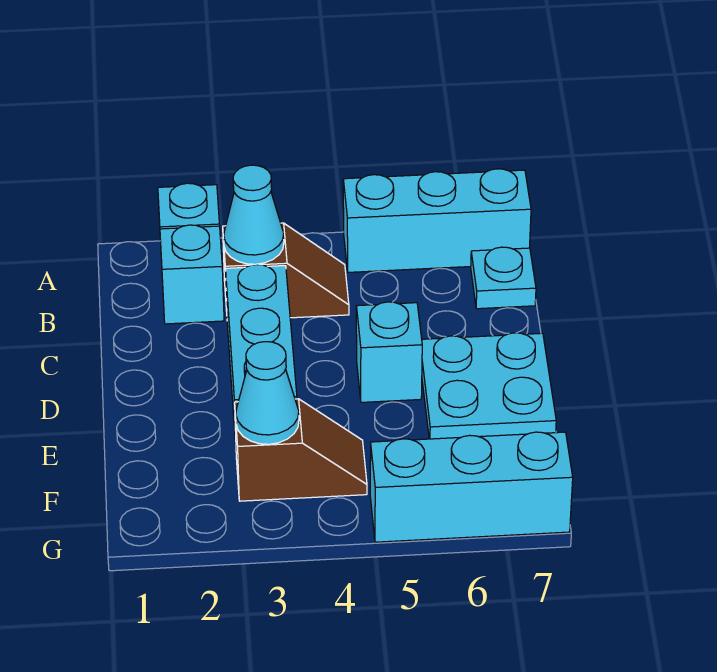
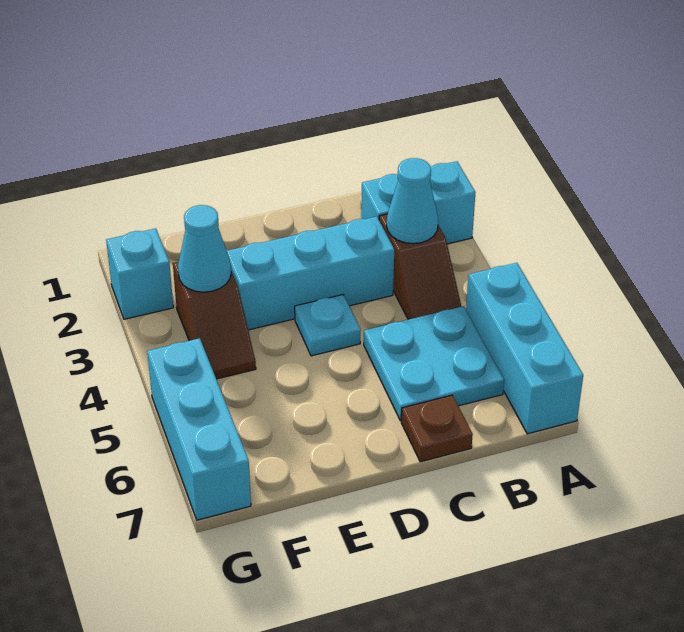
cyan plate B7 level 1 -> cyan plate D4 level 1
none -> brown plate C7 level 1
cyan brick D5 level 1 -> cyan brick G2 level 1
cyan plate D6:E7 level 1 -> cyan plate B5:C6 level 1

